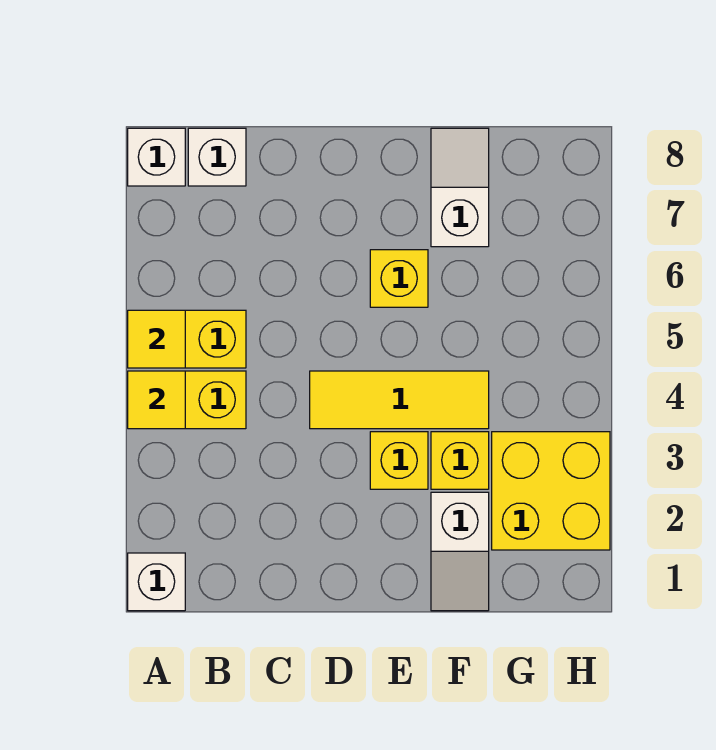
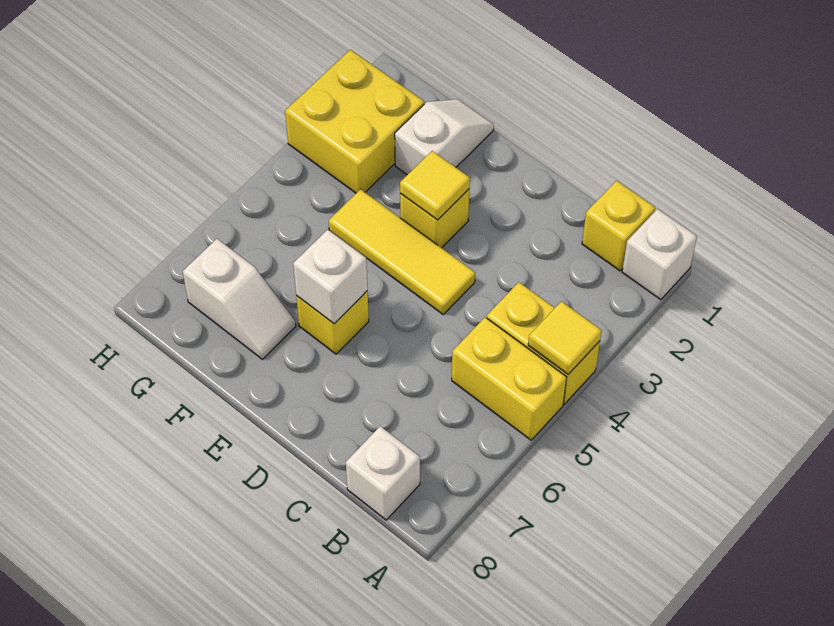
yellow tile A5 level 2 -> yellow tile E3 level 2
white brick A8 level 1 -> white brick E6 level 2
yellow brick F3 level 1 -> yellow brick B1 level 1
white slope F7:F8 level 1 top 7 -> white slope F7:G7 level 1 top G

